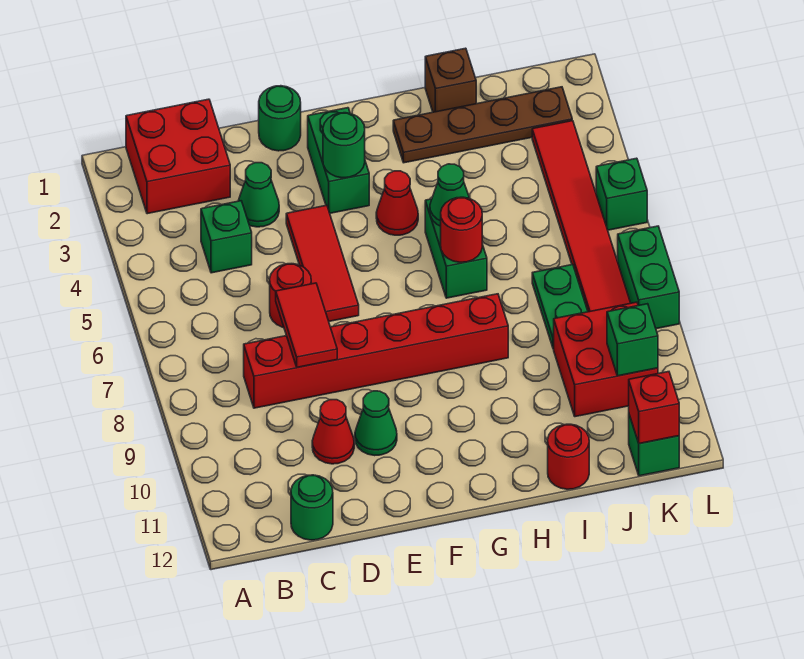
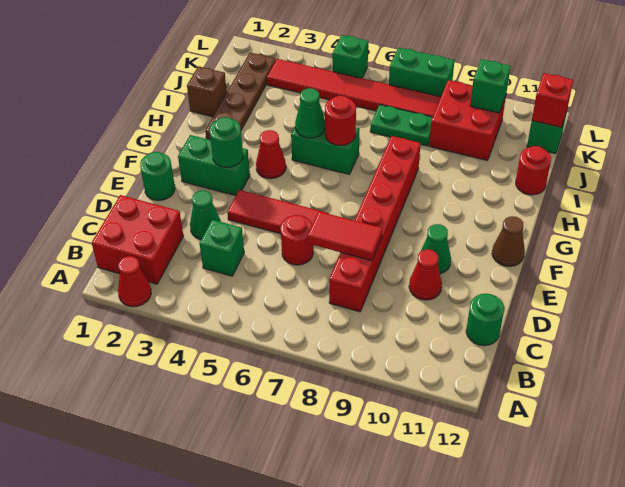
none -> red cone A2 level 1
none -> brown cone F12 level 1

